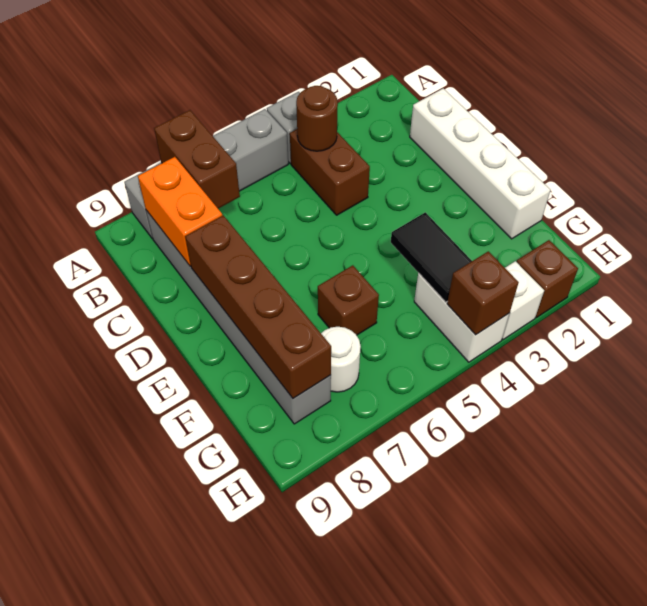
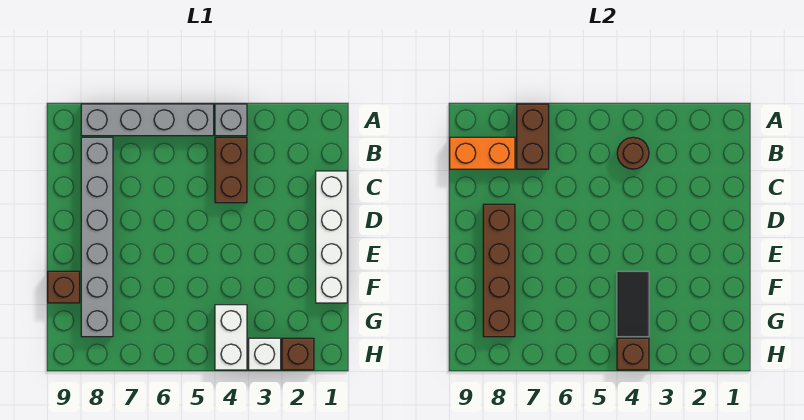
orange brick B8:C8 level 2 -> orange brick B8:B9 level 2
brown brick F6 level 1 -> brown brick F9 level 1
white round brick G7 level 1 -> none

